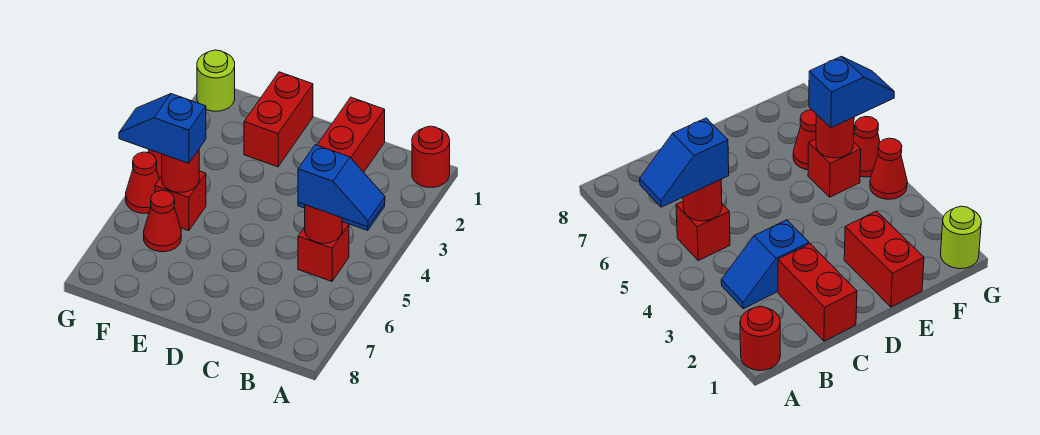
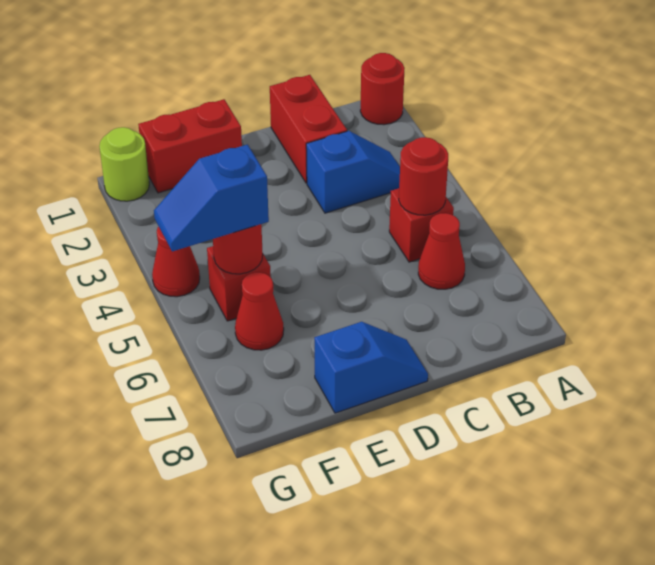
blue slope A5:B5 level 3 top B -> blue slope D8:E8 level 1 top E
red brick E1:E2 level 1 -> red brick E1:F1 level 1
red cone G5 level 1 -> red cone B6 level 1

